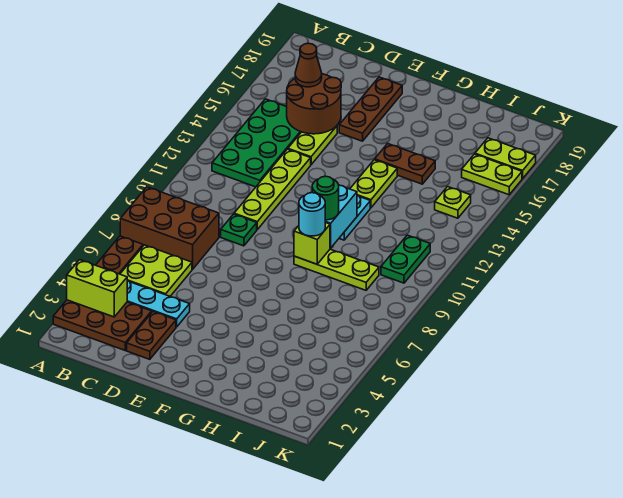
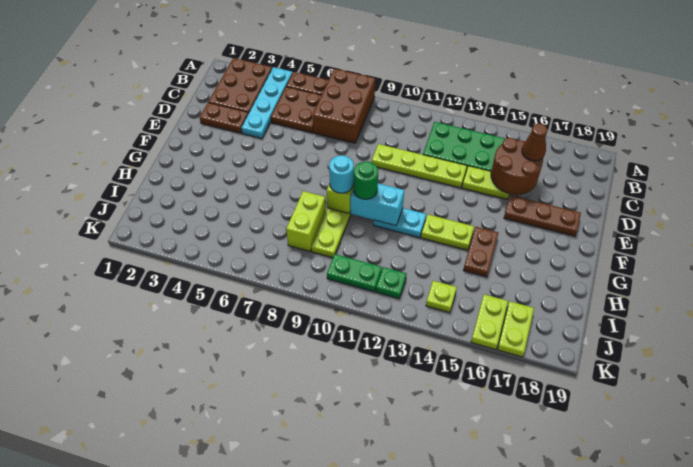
lime brick A3:B3 level 2 -> lime brick H8:I8 level 1
lime plate B5:C6 level 1 -> brown plate B5:C6 level 1
green plate D9 level 1 -> green plate J12 level 1

